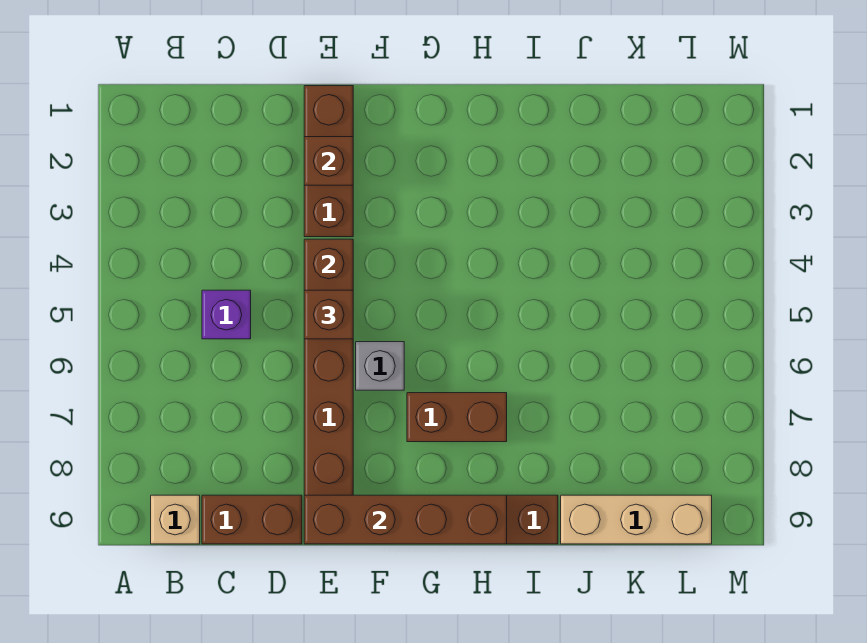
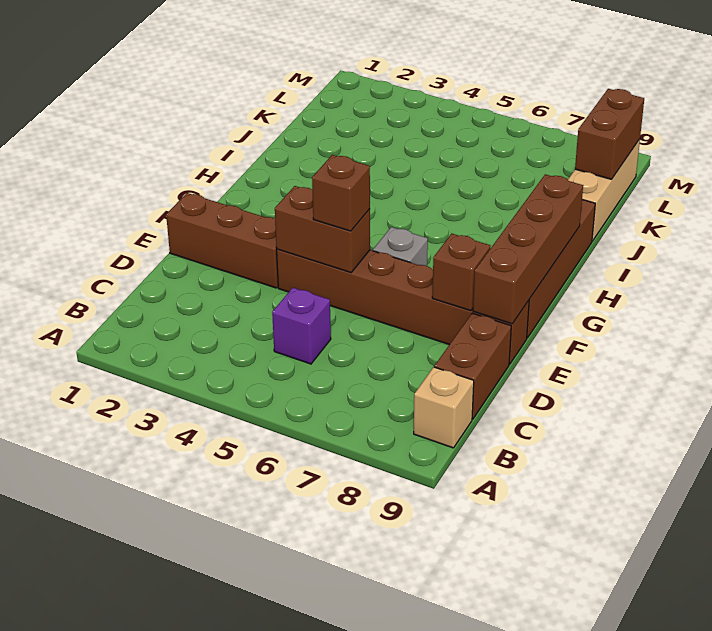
brown brick E2 level 2 -> brown brick E8 level 2
brown brick G7:H7 level 1 -> brown brick K9:L9 level 2

